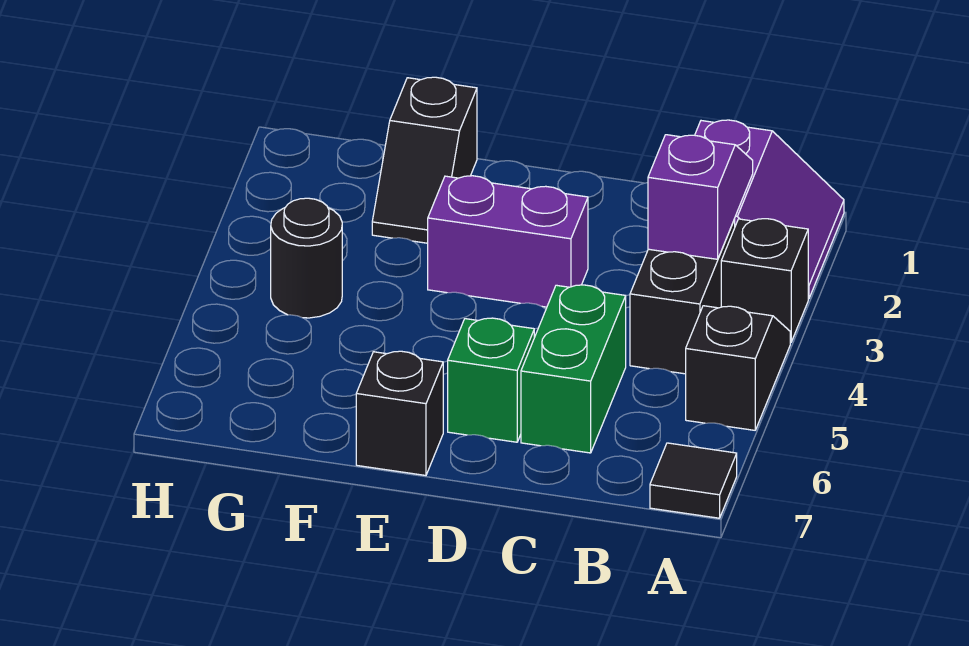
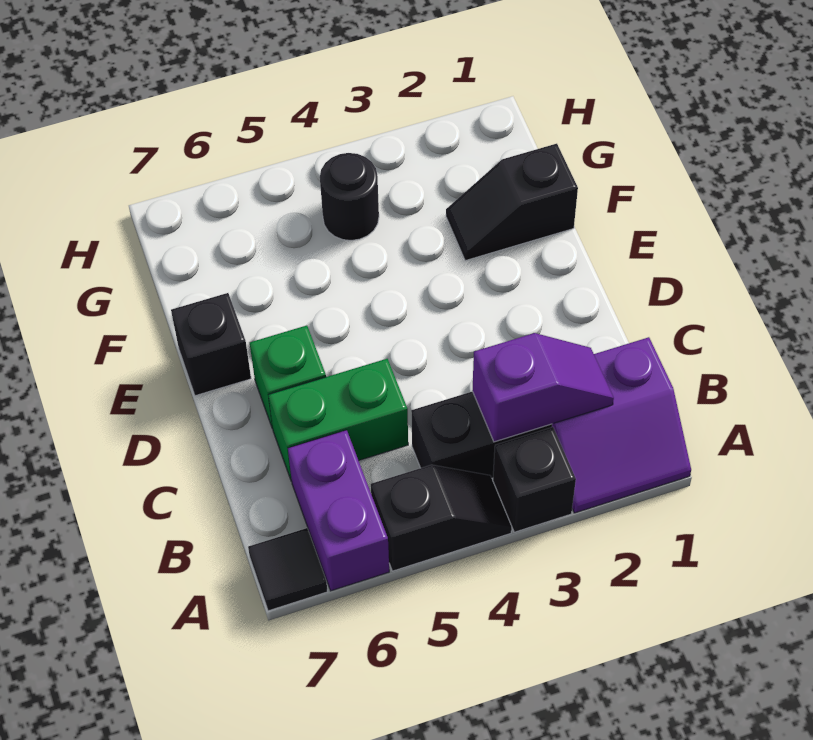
purple brick D3:E3 level 1 -> purple brick A6:B6 level 1

